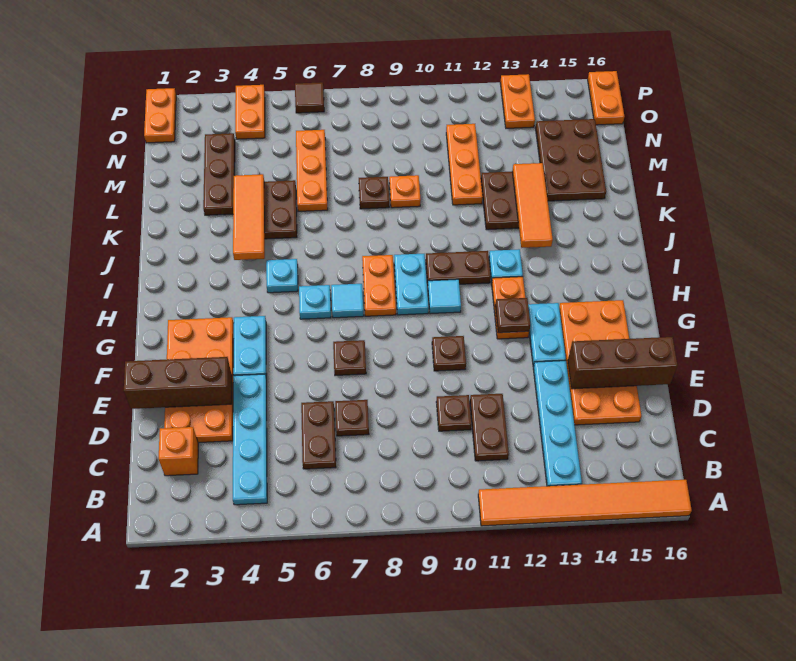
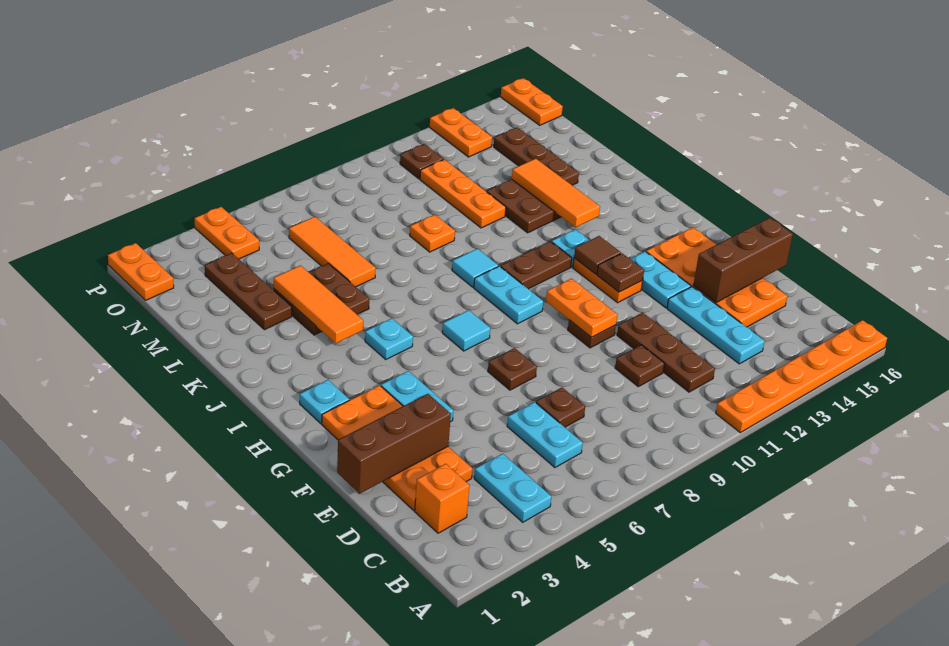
orange tile A11:A16 level 1 -> orange plate A11:A16 level 1
cyan plate B4:E4 level 1 -> cyan plate B4:C4 level 1
cyan plate B13:E13 level 1 -> cyan plate C13:E13 level 1
brown plate C6:D6 level 1 -> cyan plate C6:D6 level 1
brown plate C11:D11 level 1 -> brown plate C11:E11 level 1
cyan plate H6 level 1 -> cyan plate H2 level 1
orange plate H8:I8 level 1 -> orange plate F10:G10 level 2
cyan tile H10 level 1 -> cyan tile J9 level 1
orange plate L6:N6 level 1 -> orange tile L6:N6 level 1
brown plate L8 level 1 -> brown plate O11 level 1
brown plate L14:N15 level 1 -> brown plate L14:N14 level 1
brown tile P6 level 1 -> brown tile H12 level 2

